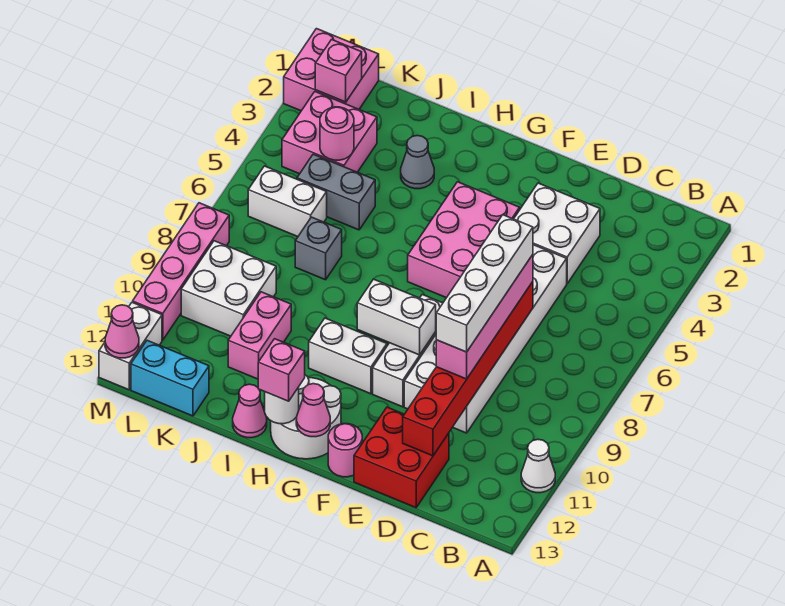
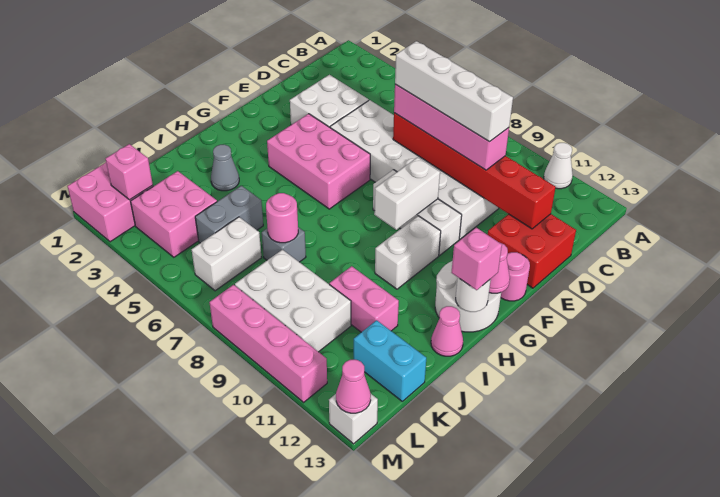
pink round brick K4 level 2 -> pink round brick J7 level 2
white brick K9:L10 level 1 -> white brick K8:L10 level 1
cyan brick K13:L13 level 1 -> cyan brick K12:K13 level 1
white brick M12:M13 level 1 -> white brick M13 level 1

